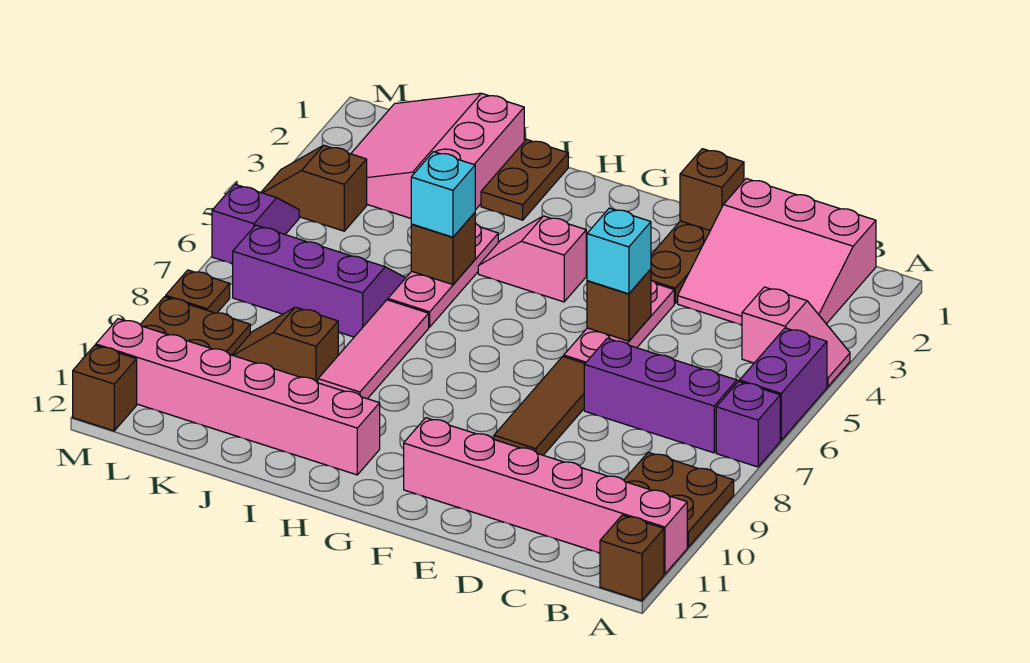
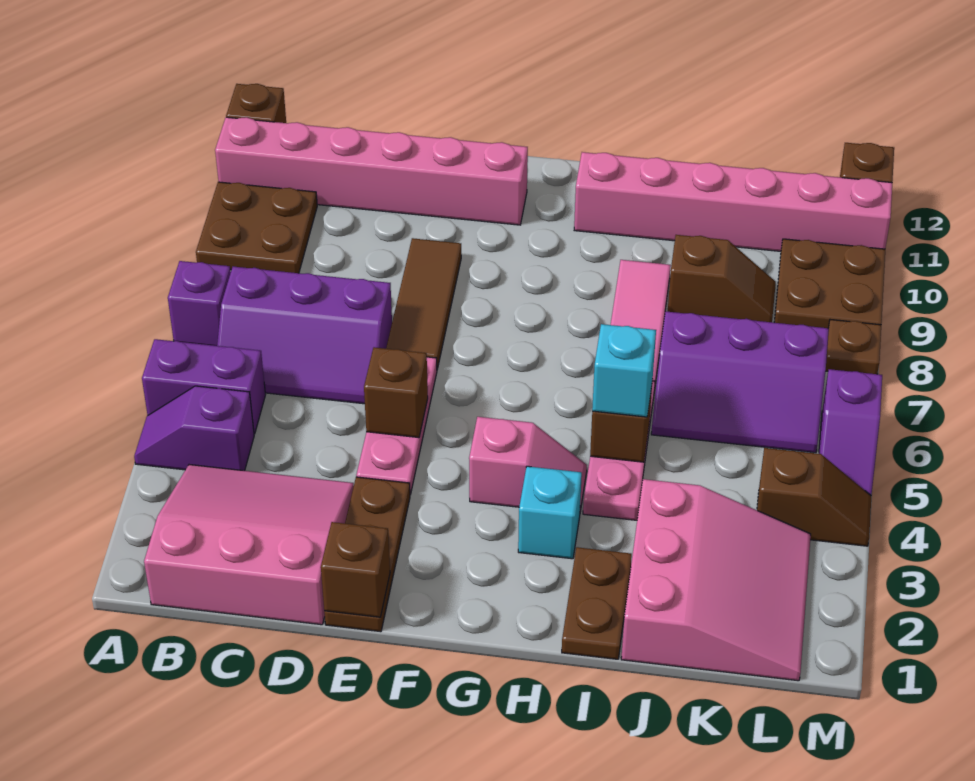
pink slope A4:B4 level 1 top B -> purple slope A4:B4 level 1 top B
purple brick A5:A6 level 1 -> purple brick A5:B5 level 1
cyan brick E5 level 3 -> cyan brick H3 level 1

